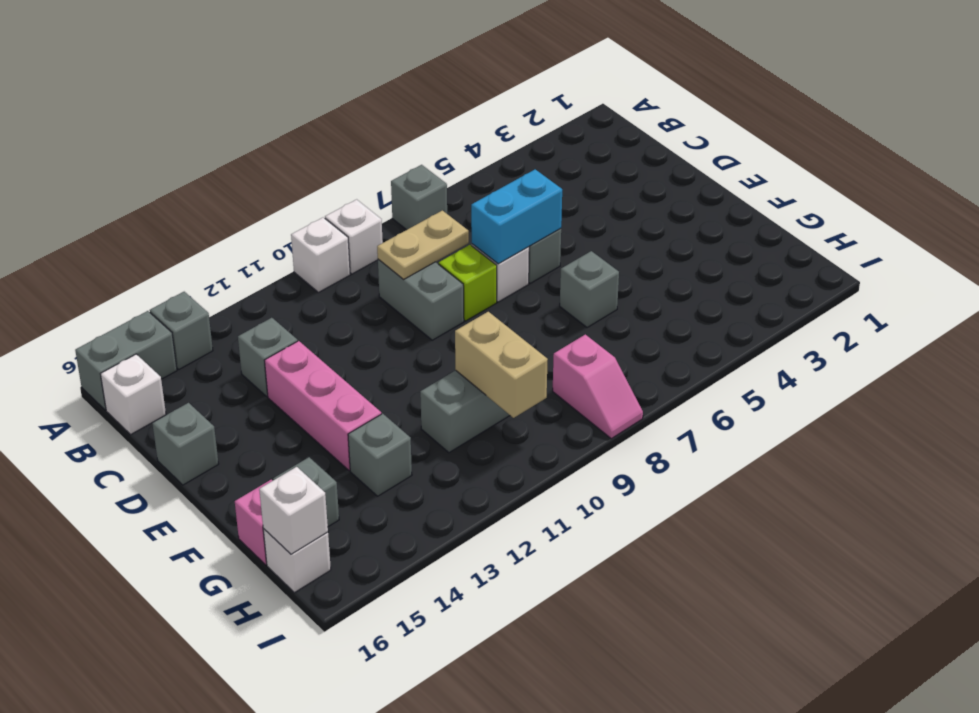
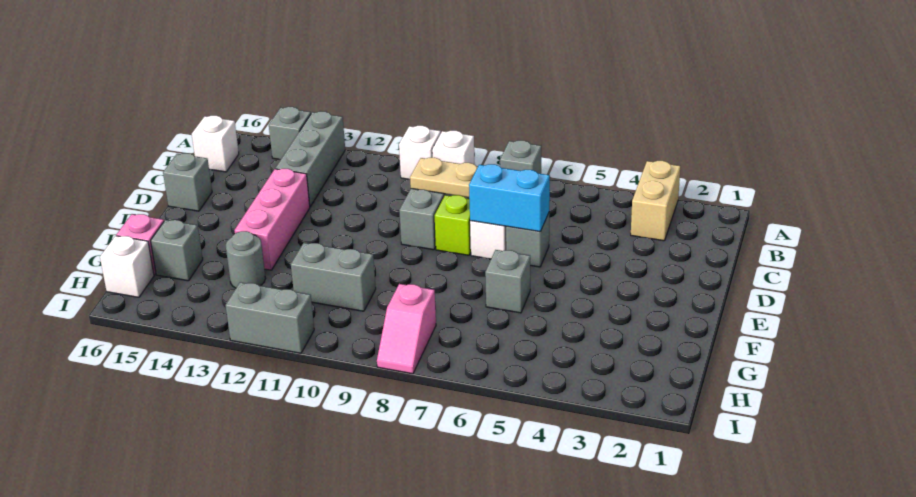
grey brick A15:A16 level 1 -> grey brick I11:I12 level 1
grey brick C13 level 1 -> grey brick A13:C13 level 1
tan brick G10:H10 level 2 -> tan brick A3:B3 level 1
grey brick G13 level 1 -> grey round brick G13 level 1
white brick H16 level 2 -> none

